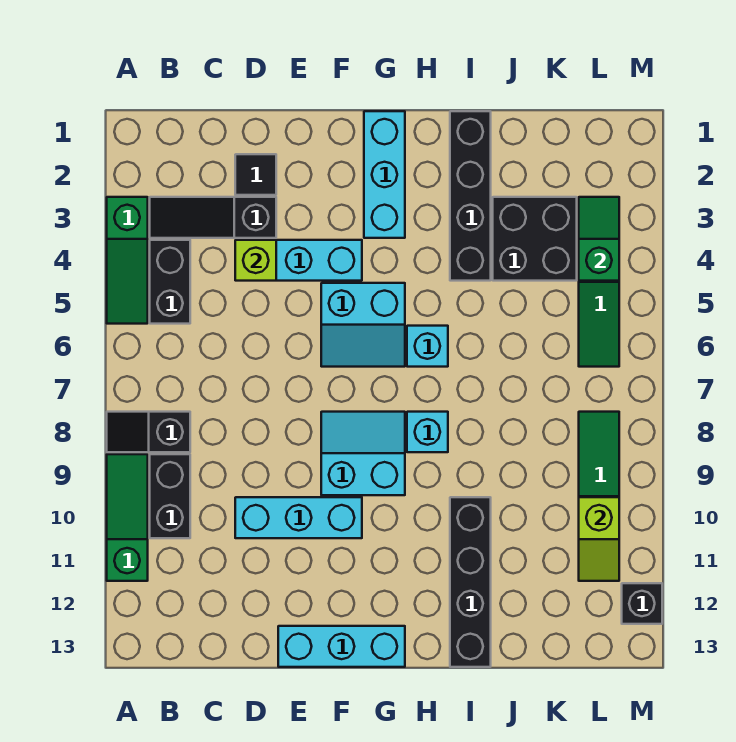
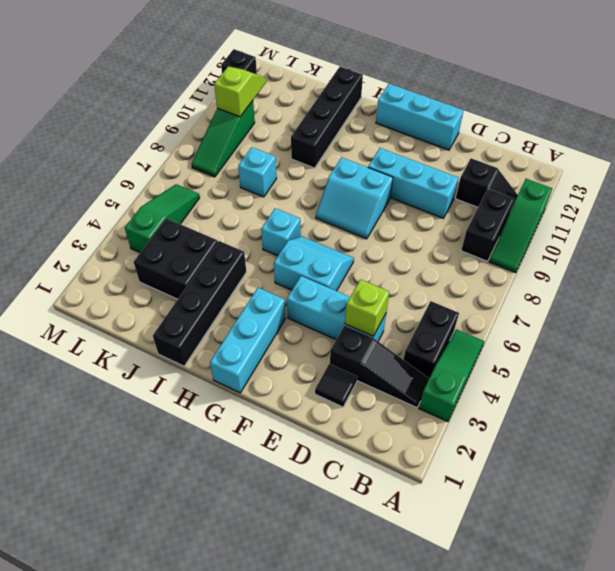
black slope A8:B8 level 1 top B -> black slope B11:C11 level 1 top C
cyan brick H8 level 1 -> cyan brick J8 level 1
green slope L3:L4 level 2 top 4 -> none

